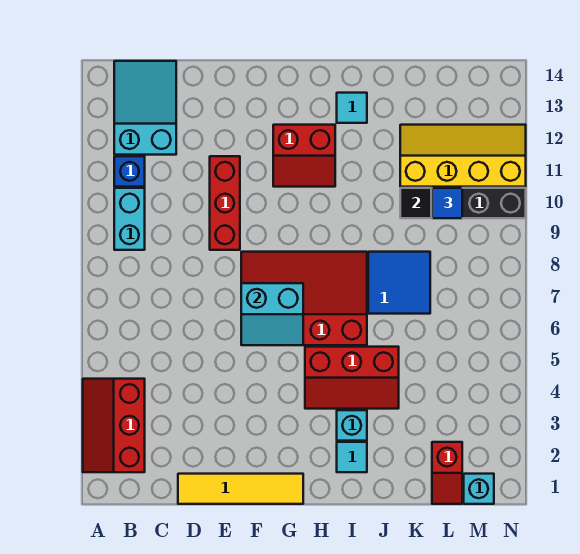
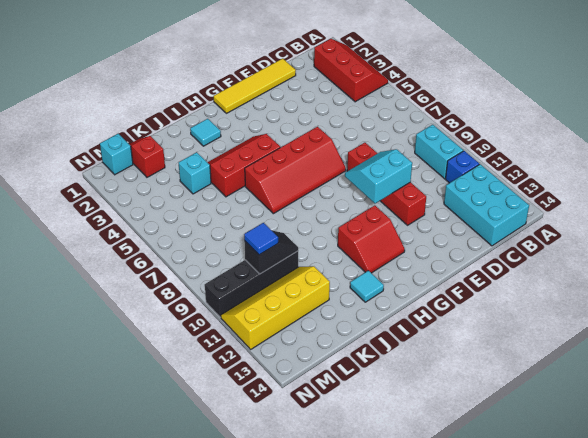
cyan slope B12:C14 level 1 top 12 -> cyan brick B12:C14 level 1
red brick E9:E11 level 1 -> red brick E8:E11 level 1
red slope F6:I8 level 1 top 6 -> red slope F6:I7 level 1 top 6
cyan slope F6:G7 level 2 top 7 -> cyan slope E9:F10 level 2 top 10
red slope G11:H12 level 1 top 12 -> red slope G11:H12 level 1 top 11
cyan brick I3 level 1 -> cyan brick K4 level 1
blue tile J7:K8 level 1 -> none
yellow slope K11:N12 level 1 top 11 -> yellow slope K11:N12 level 1 top 12

